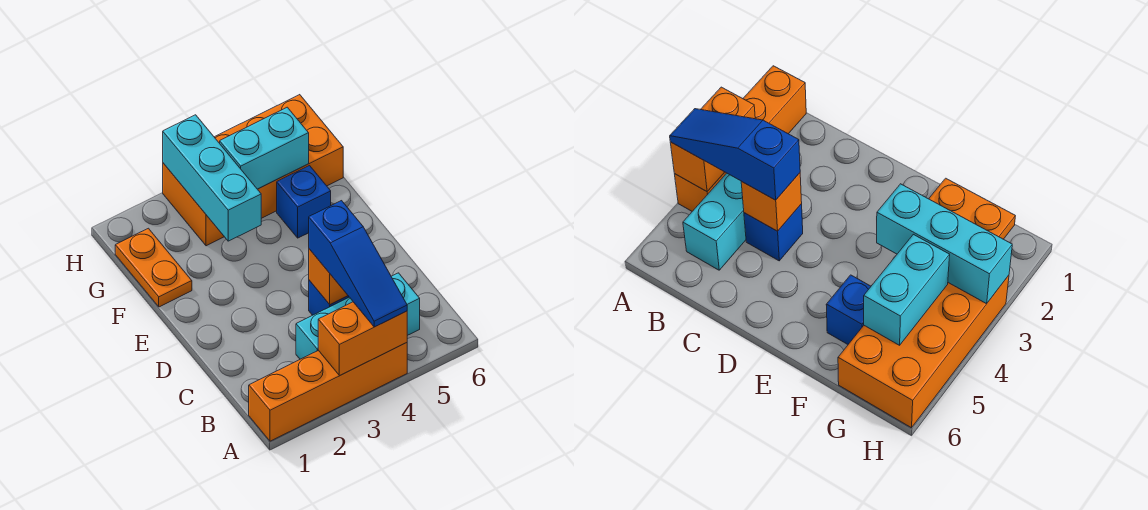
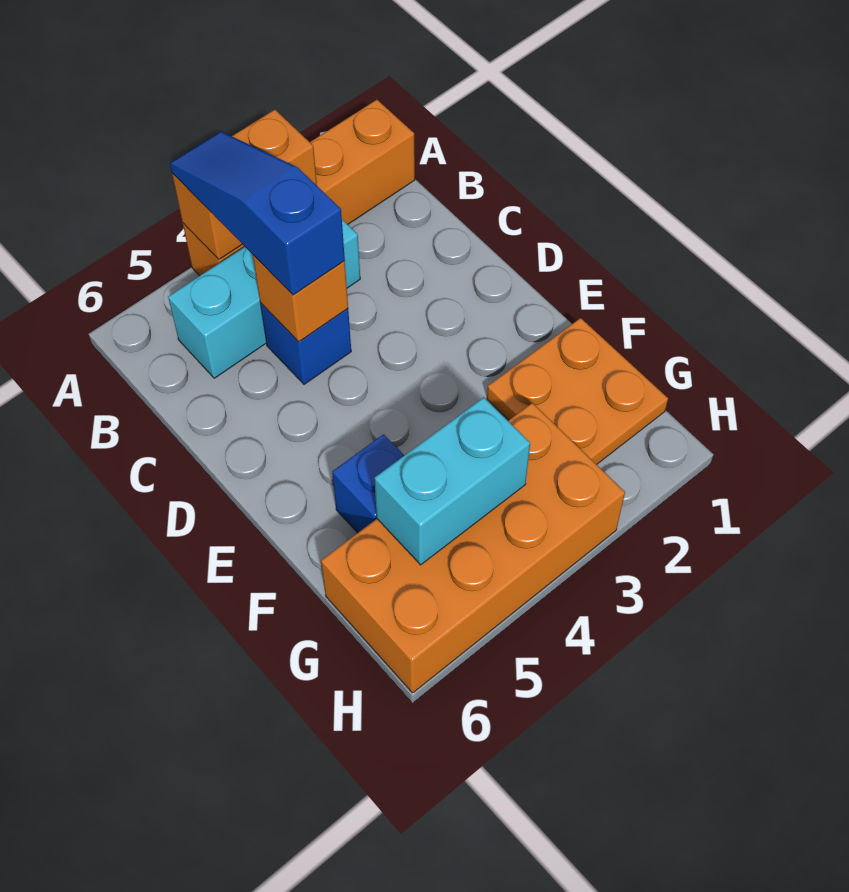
orange plate F1:G1 level 1 -> orange plate F1:G2 level 1
cyan brick F3:H3 level 2 -> none

